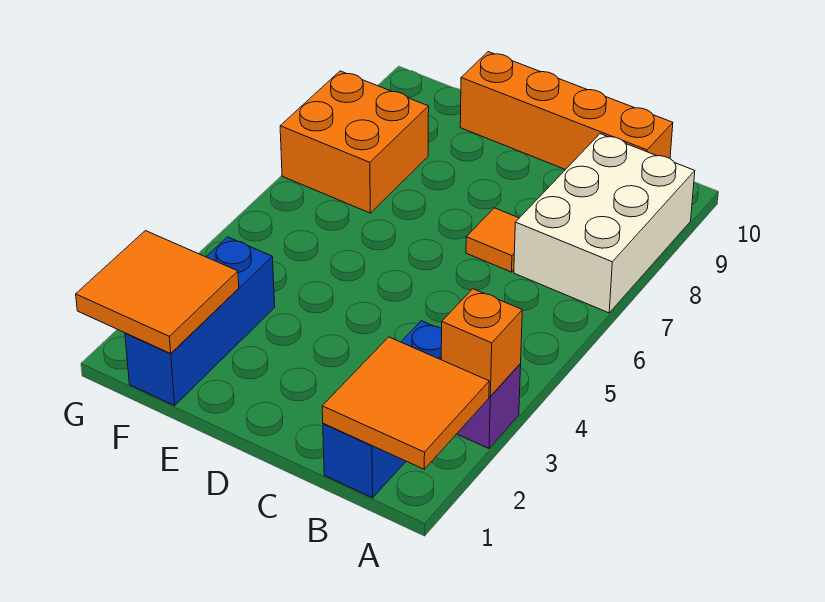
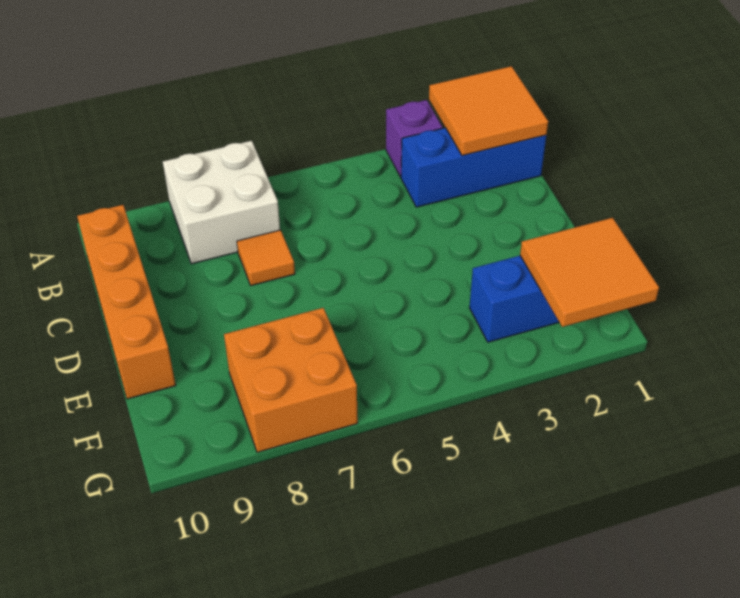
orange brick A3 level 2 -> none
white brick A7:B9 level 1 -> white brick A7:B8 level 1

